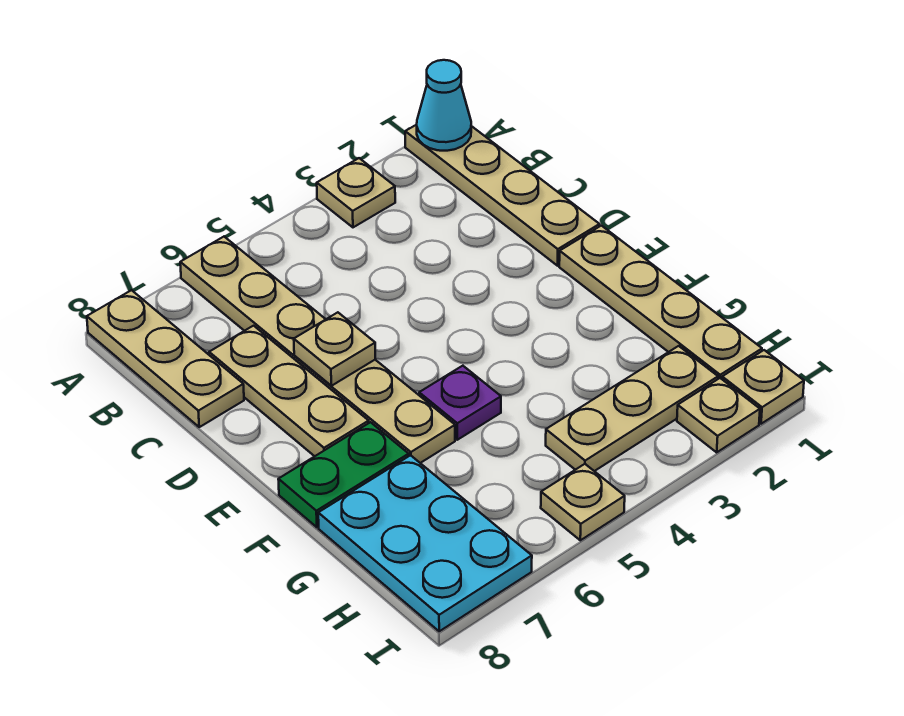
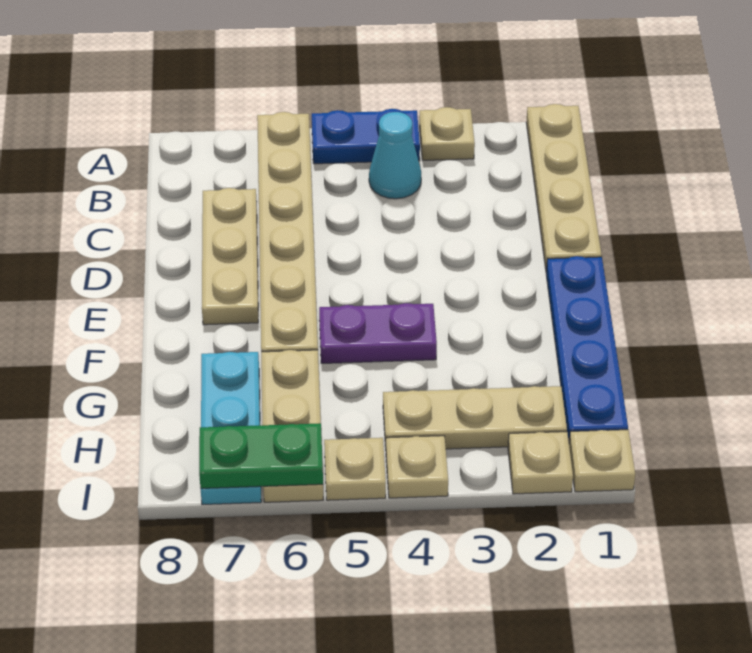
cyan cone A1 level 2 -> cyan cone B4 level 1
none -> blue plate A4:A5 level 1
tan plate A8:C8 level 1 -> tan plate G6:I6 level 1
tan plate D6 level 2 -> tan plate I4 level 1
tan plate E1:H1 level 1 -> blue plate E1:H1 level 1
purple plate F5 level 1 -> purple plate F4:F5 level 1
green plate F7:F8 level 1 -> green plate I6:I7 level 2
cyan plate G7:I8 level 1 -> cyan plate G7:I7 level 1

